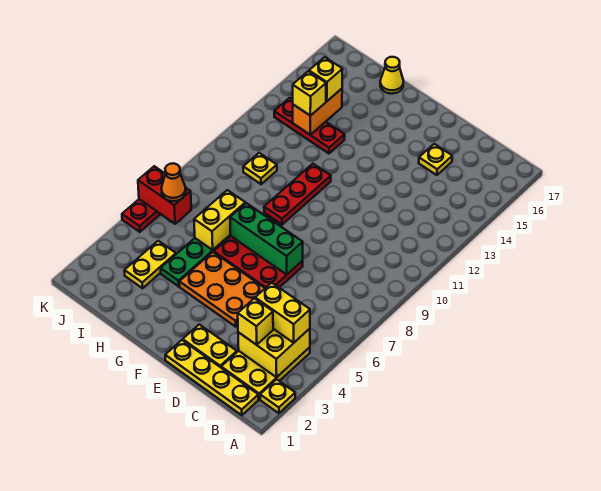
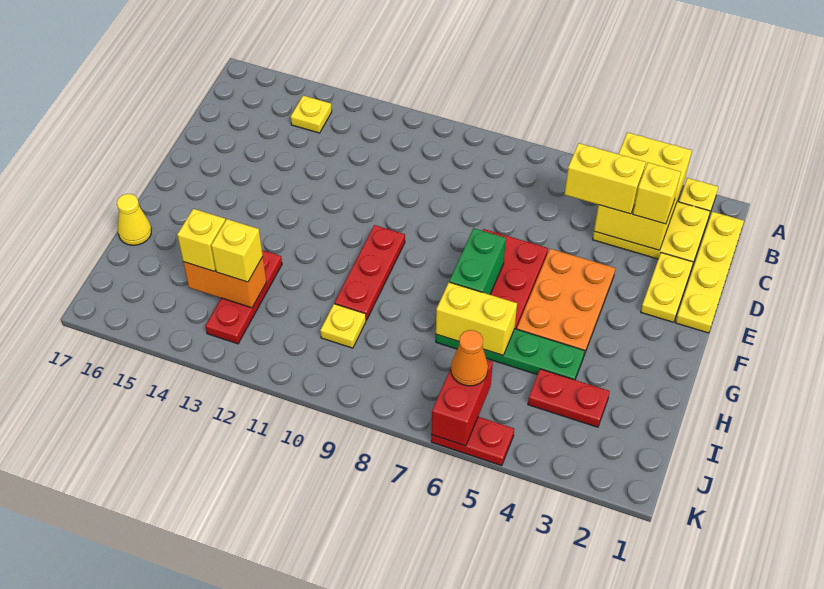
yellow brick B3:C4 level 2 -> yellow brick A3:C4 level 2
yellow brick B4:C4 level 3 -> yellow brick C4:C5 level 3
yellow plate D15 level 1 -> yellow plate B14 level 1
green brick E7:G7 level 2 -> green brick F7:G7 level 2
red plate G9:G11 level 1 -> red plate F10:H10 level 1
yellow plate I3:I4 level 1 -> red plate I3:I4 level 1

